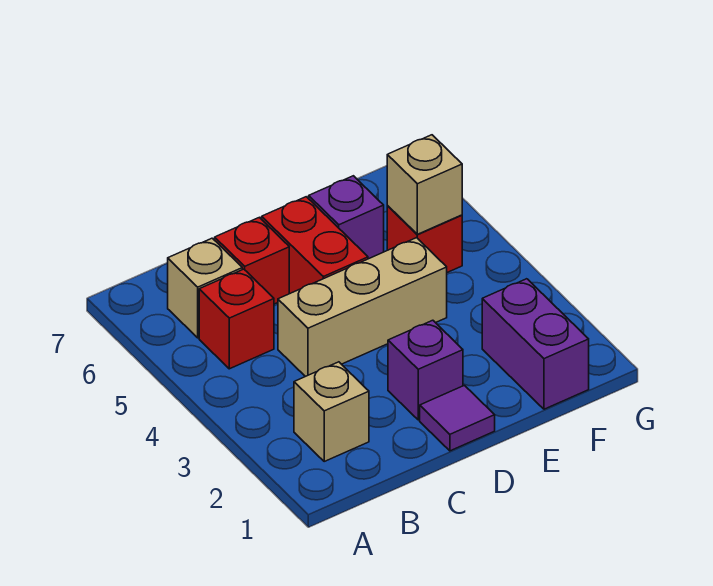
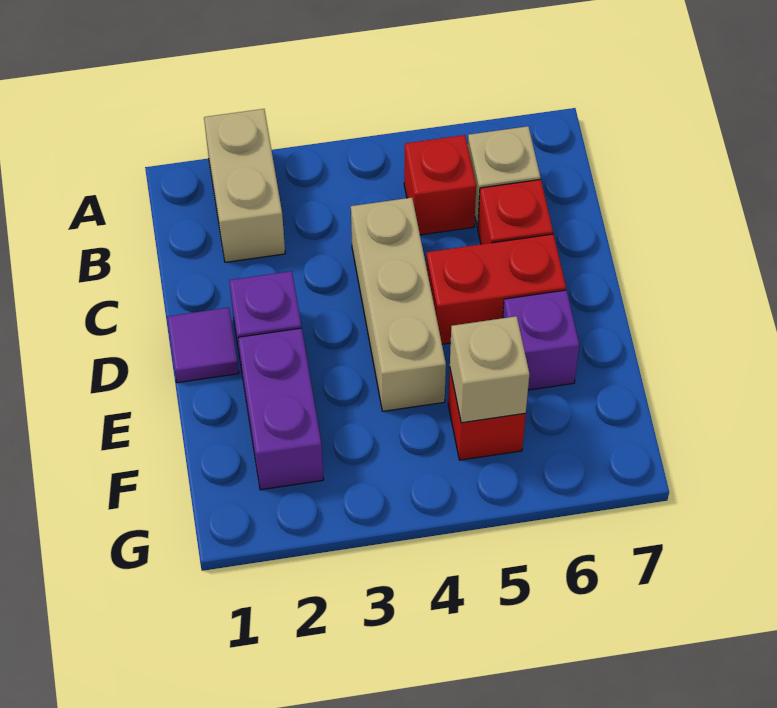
tan brick B2 level 1 -> tan brick A2:B2 level 1
purple brick F1:F2 level 1 -> purple brick E2:F2 level 1

